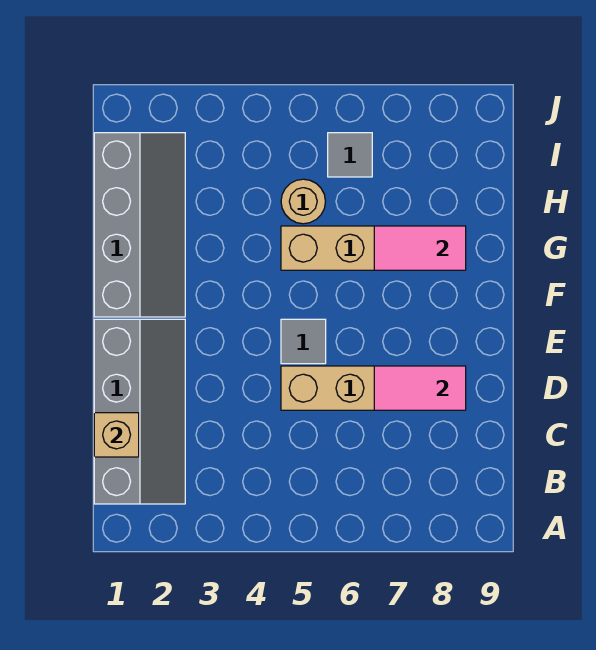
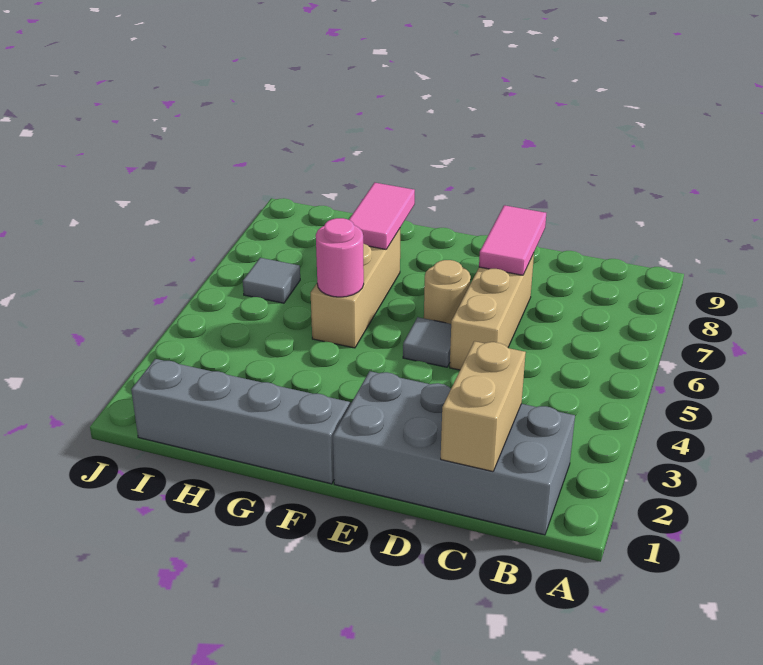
grey slope B1:E2 level 1 top 1 -> grey brick B1:E2 level 1
tan brick C1 level 2 -> tan brick C1:C2 level 2
none -> pink round brick G5 level 2
tan round brick H5 level 1 -> tan round brick E6 level 1

